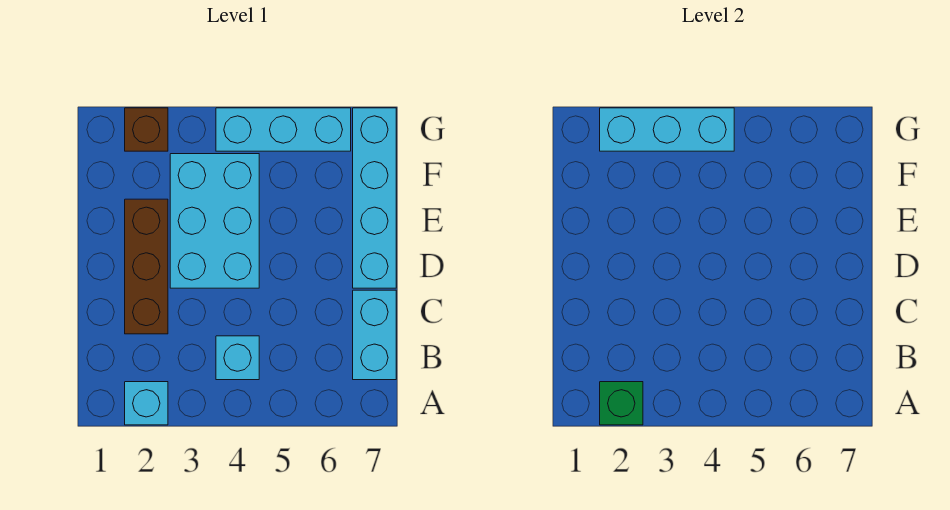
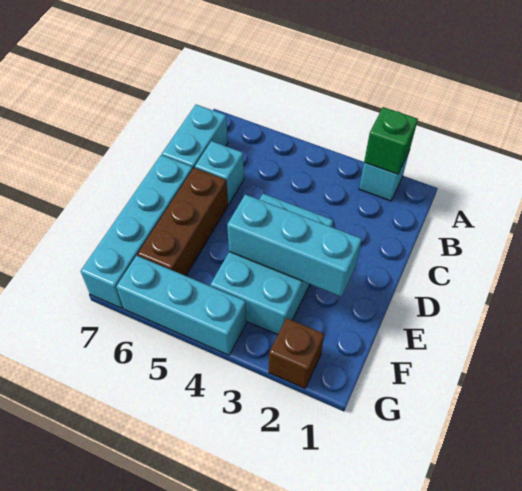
cyan brick B4 level 1 -> cyan brick C6 level 1
brown brick C2:E2 level 1 -> brown brick D6:F6 level 1
cyan brick G2:G4 level 2 -> cyan brick E2:E4 level 2

